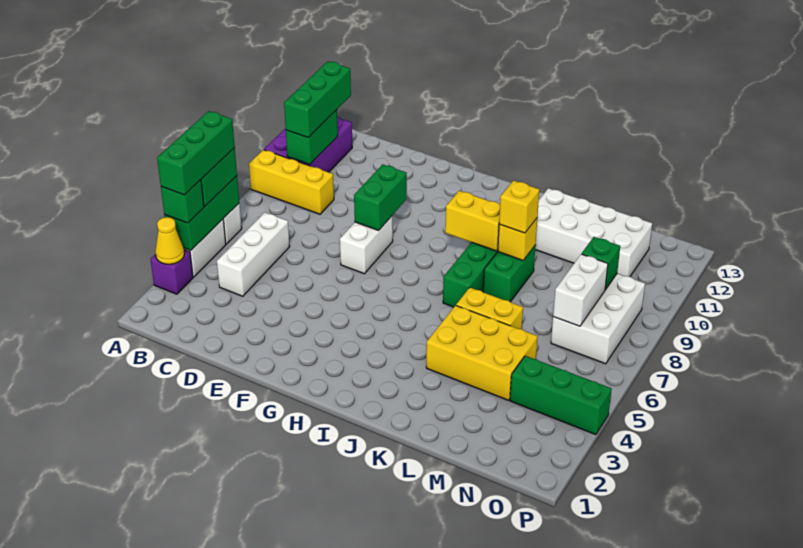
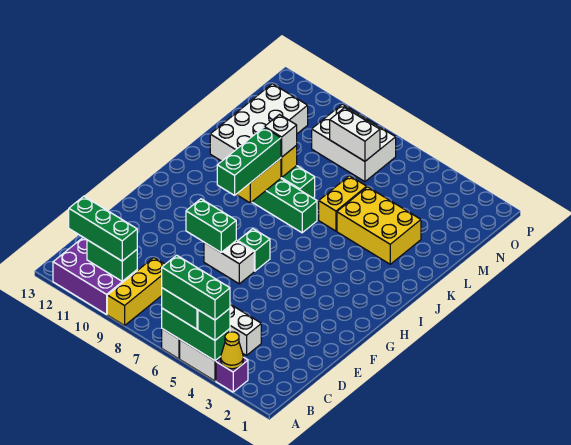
yellow brick K4:M5 level 1 -> yellow brick K3:L5 level 1
yellow brick K9 level 3 -> white brick K9 level 3
green brick N4:P4 level 1 -> green brick H9:J9 level 3
green brick N9 level 2 -> green brick G7 level 1

